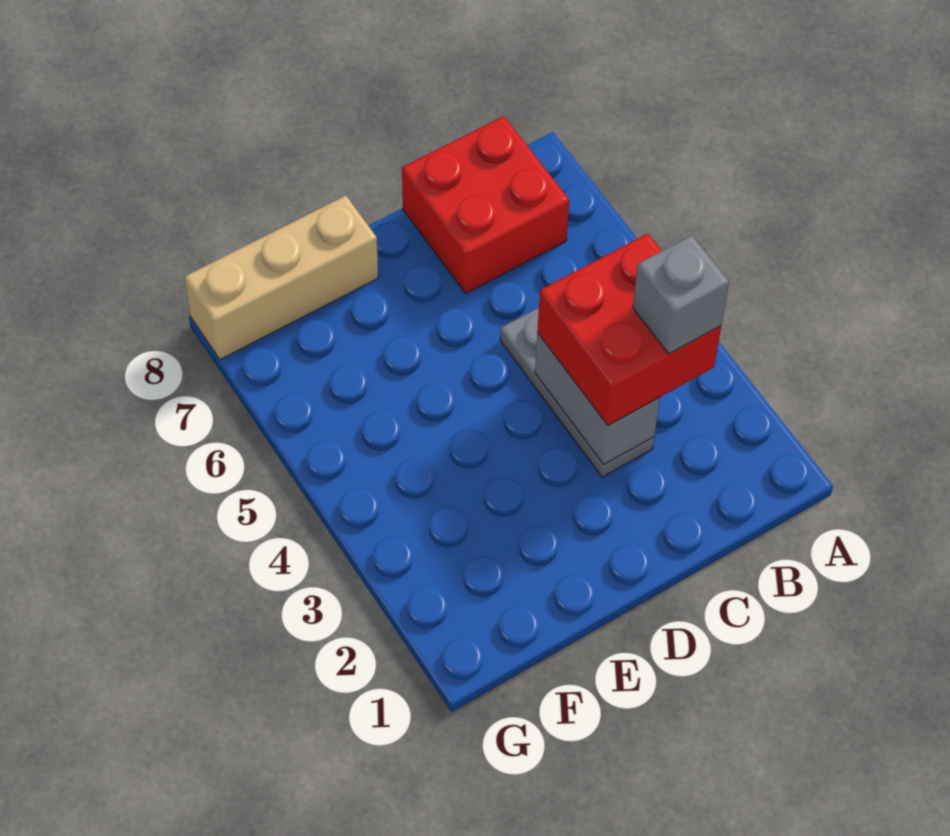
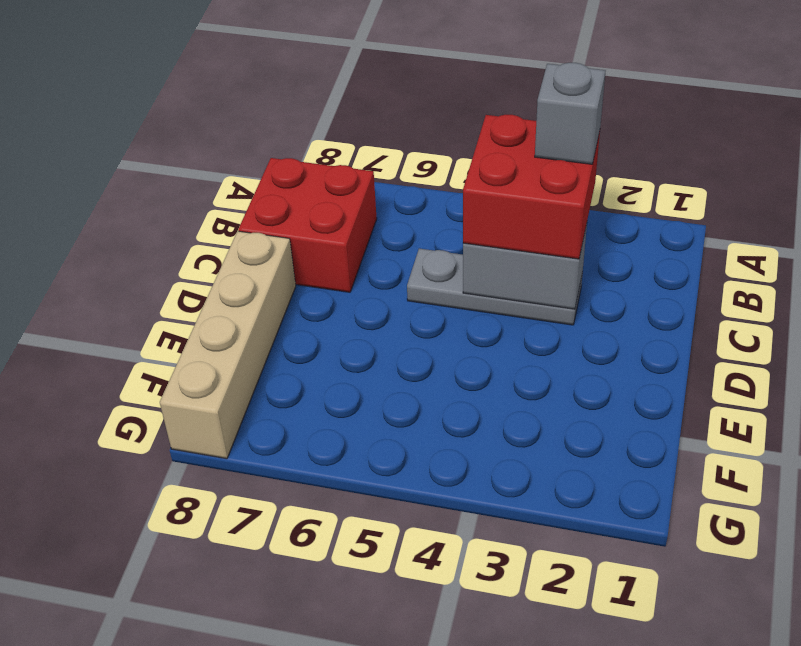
tan brick E8:G8 level 1 -> tan brick D8:G8 level 1

